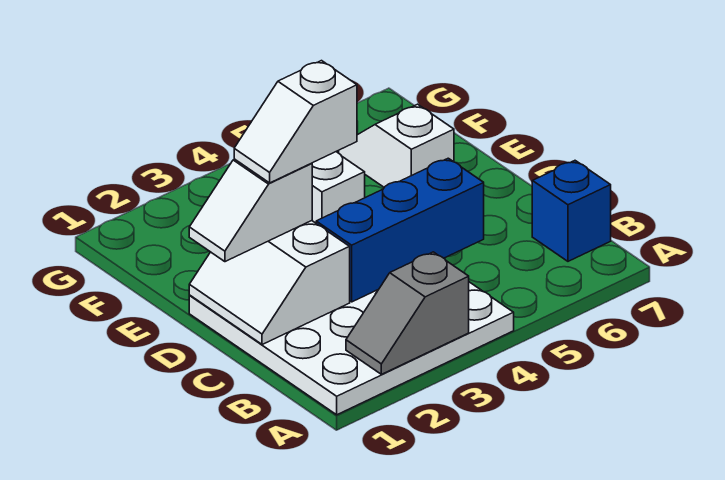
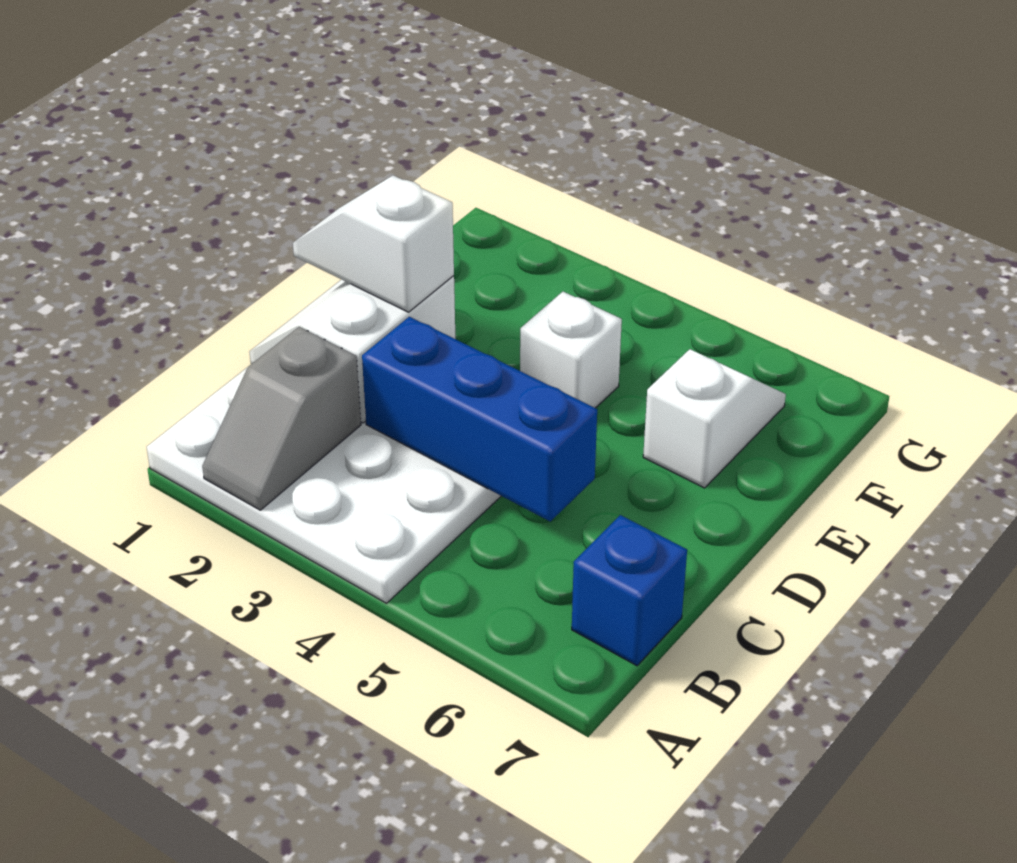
grey slope A2:A3 level 2 top 3 -> grey slope A2:B2 level 2 top B
white slope D2:D3 level 4 top 3 -> none

